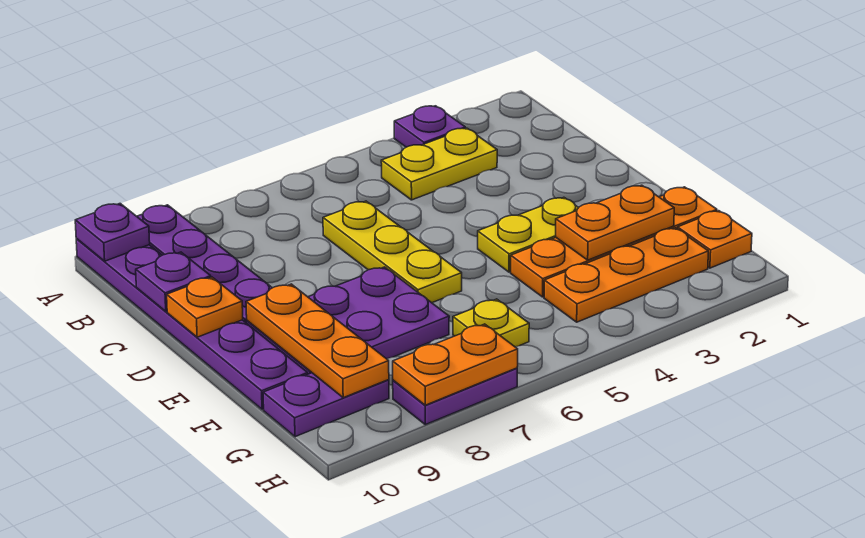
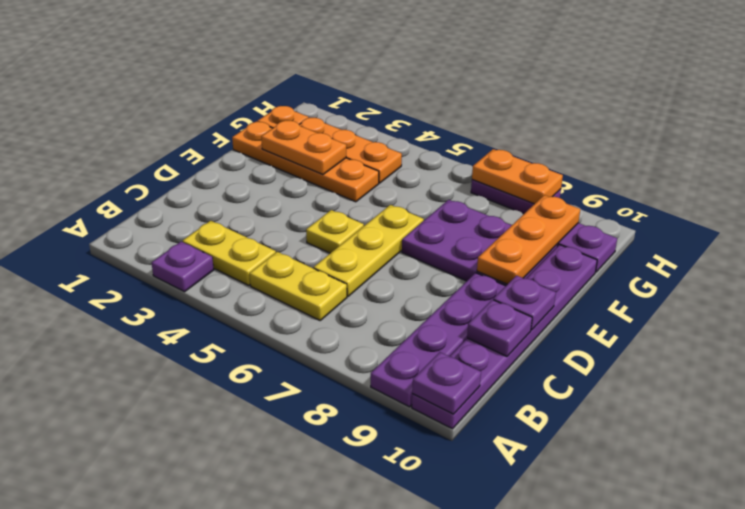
orange plate D10 level 2 -> purple plate D10 level 2
yellow plate E3:E4 level 1 -> yellow plate B5:B6 level 1
yellow plate G6 level 1 -> yellow plate D5 level 1

